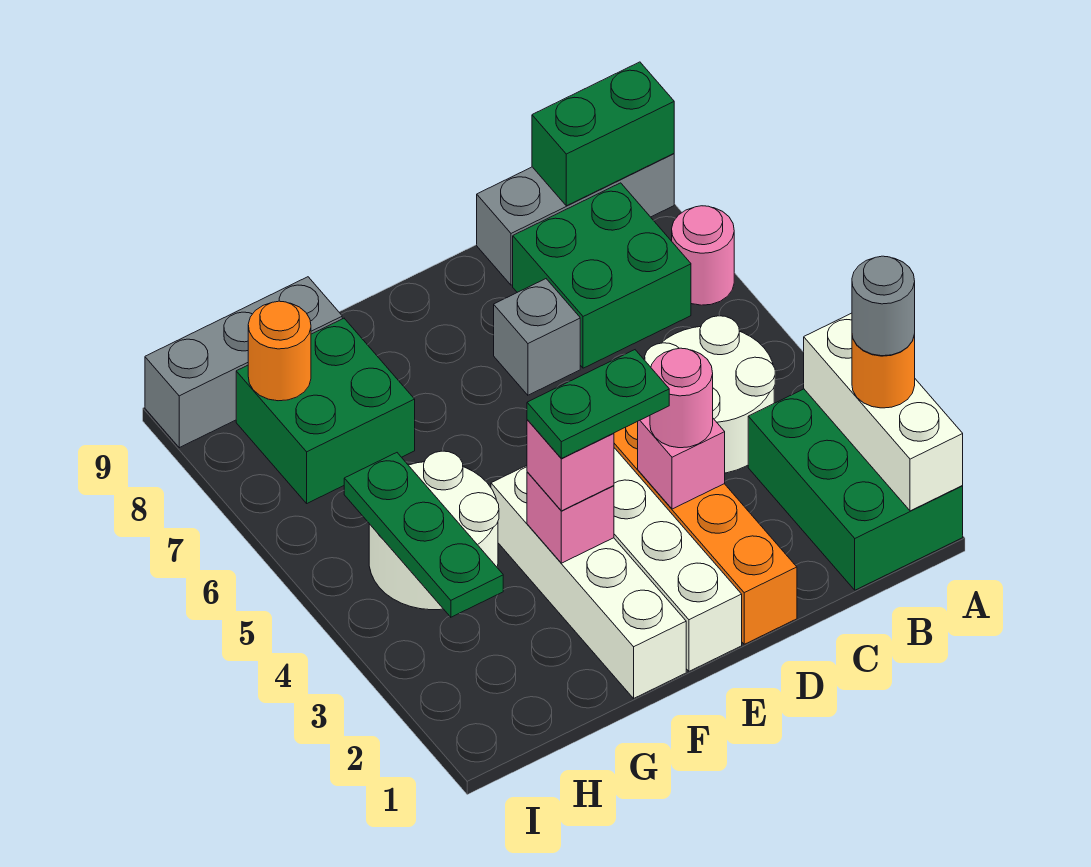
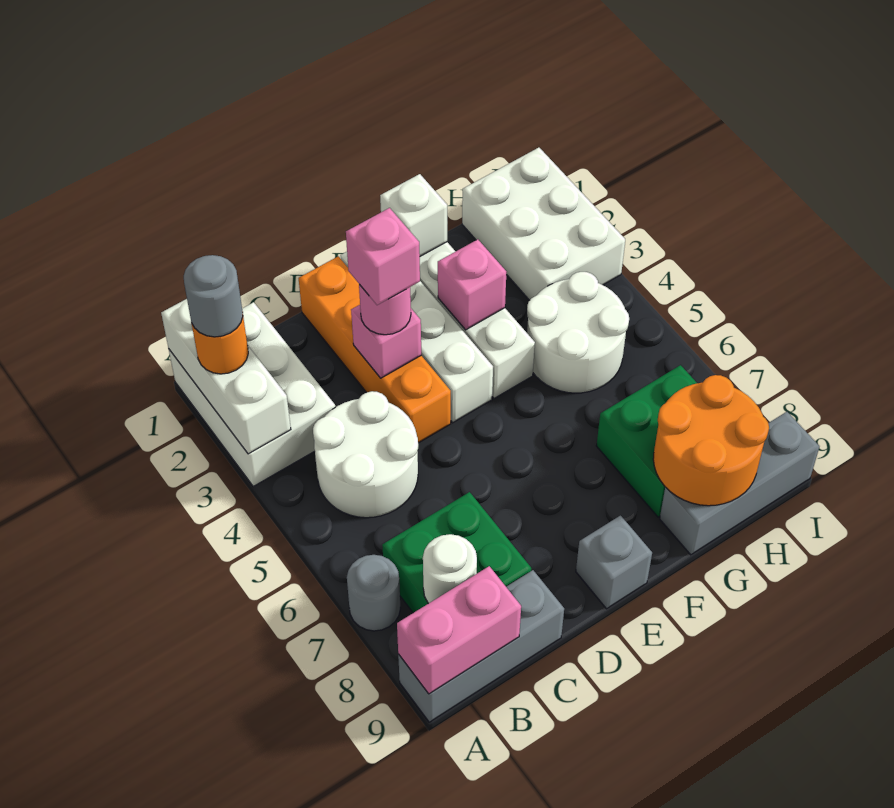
green brick A1:B3 level 1 -> white brick A1:B3 level 1
pink round brick A7 level 1 -> grey round brick A7 level 1
green brick A9:B9 level 2 -> pink brick A9:B9 level 2
none -> white round brick B8 level 2
grey brick D7 level 1 -> grey brick E9 level 1
green plate E3:F3 level 4 -> none
none -> white brick F1 level 2
pink brick F3 level 3 -> pink brick D3 level 4
none -> white brick H1:I3 level 1
green plate H3:H5 level 2 -> none
orange round brick H8 level 2 -> orange round brick G8:H9 level 2

